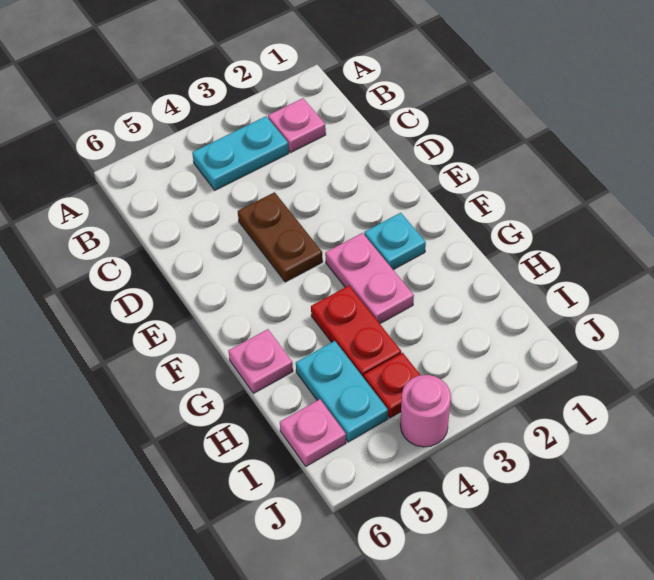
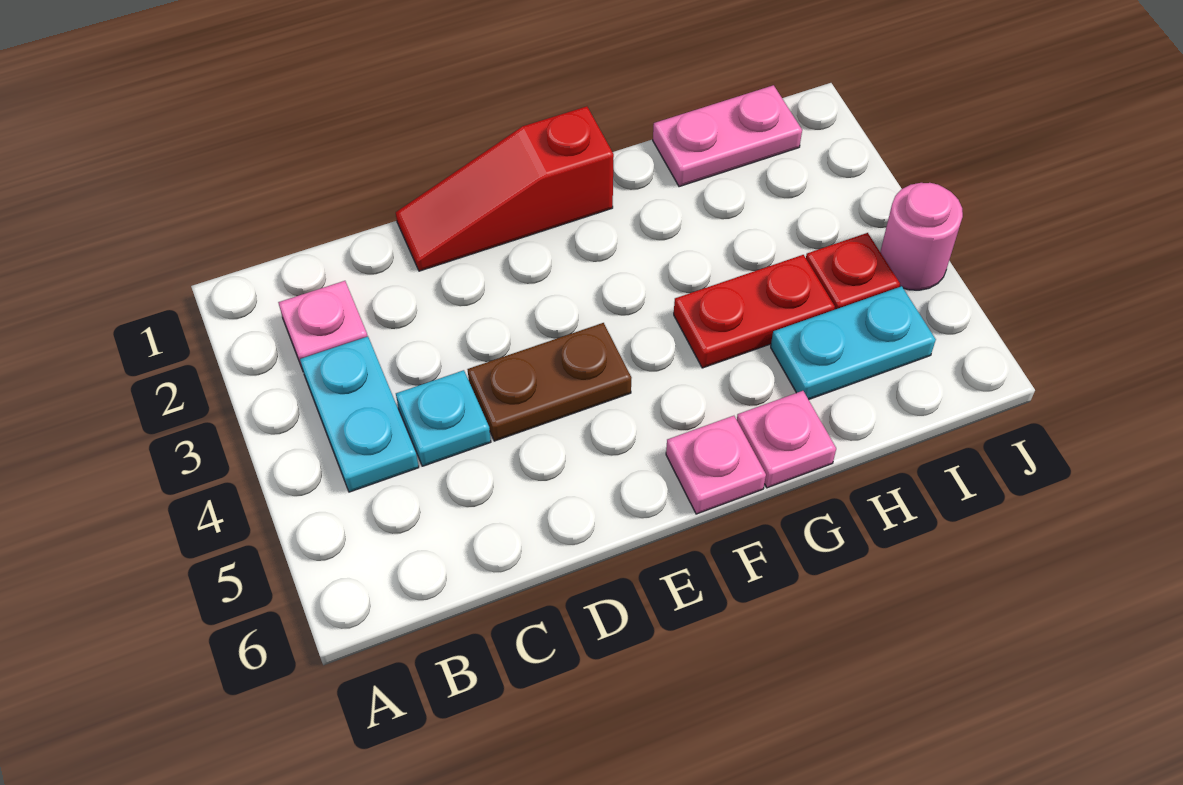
none -> red slope D1:F1 level 1 top F
cyan plate F2 level 1 -> cyan plate C4 level 1
pink plate F3:G3 level 1 -> pink plate H1:I1 level 1
pink plate I6 level 1 -> pink plate F6 level 1

